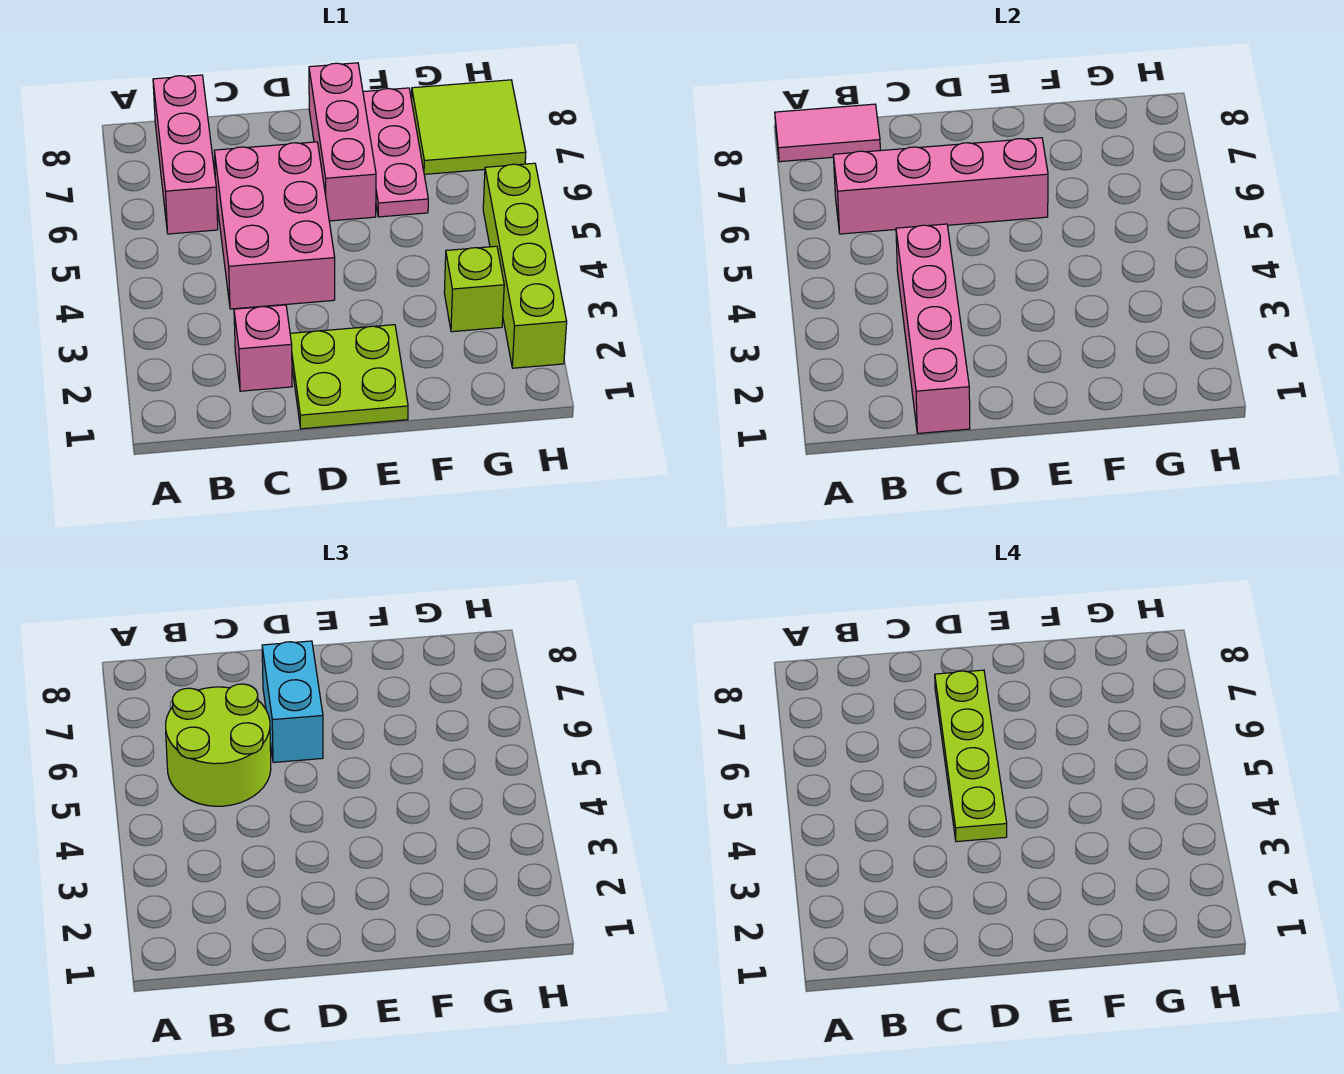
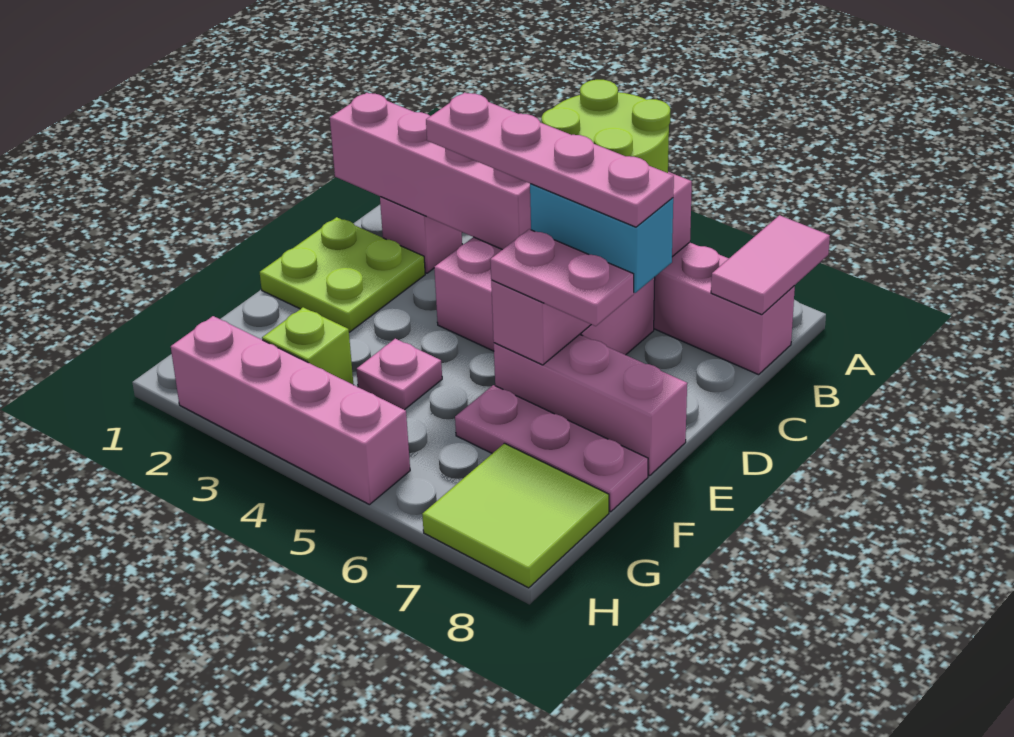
lime plate D4:D7 level 4 -> pink plate D4:D7 level 4
none -> pink plate E6:E7 level 3
none -> pink plate F4 level 1
lime brick H2:H5 level 1 -> pink brick H2:H5 level 1

